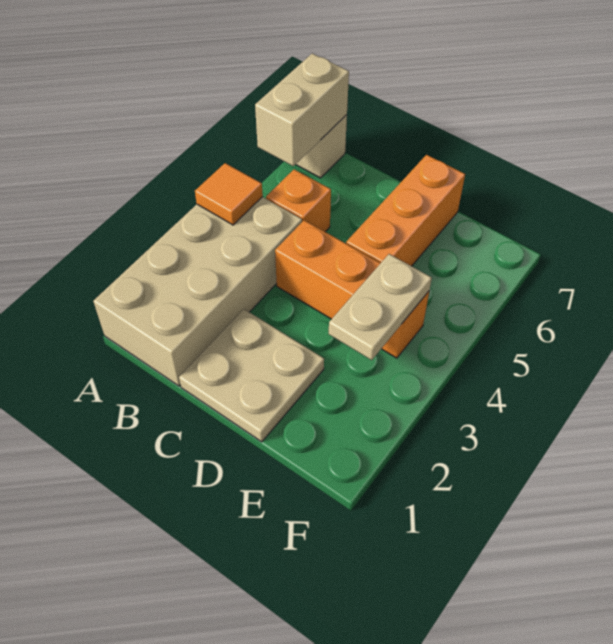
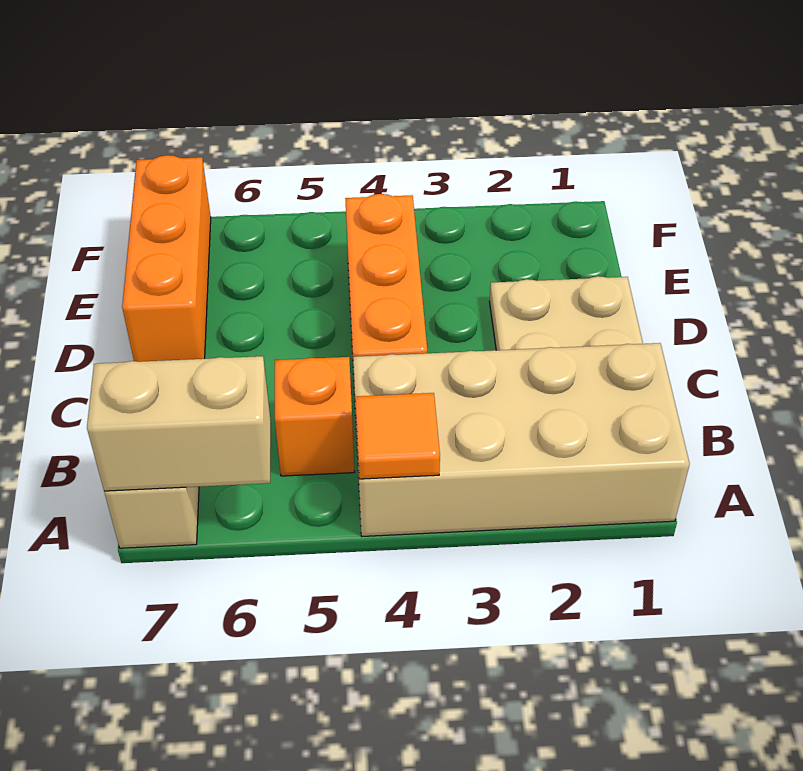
orange brick D5:D7 level 1 -> orange brick D7:F7 level 1
tan plate E3:E4 level 2 -> none

